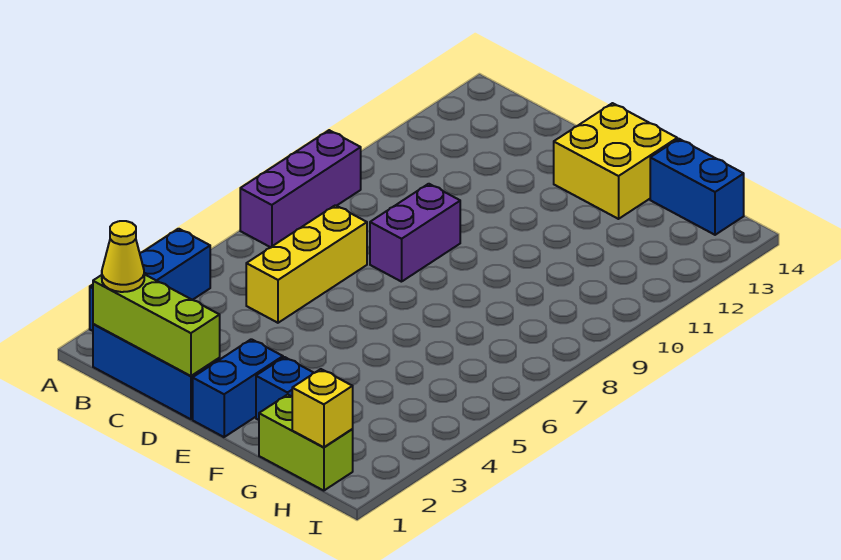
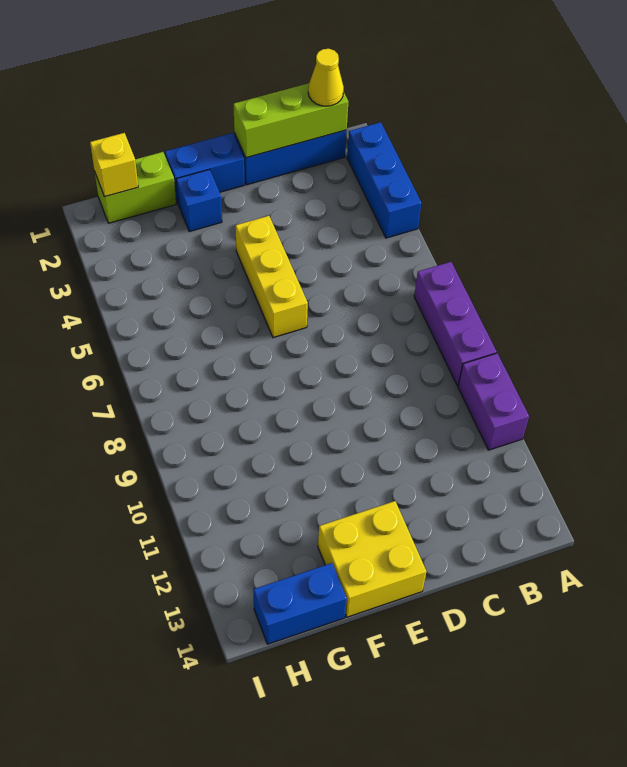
yellow brick C5:C7 level 1 -> yellow brick E4:E6 level 1
purple brick D8:D9 level 1 -> purple brick A10:A11 level 1
blue brick E1:E2 level 1 -> blue brick E1:F1 level 1

